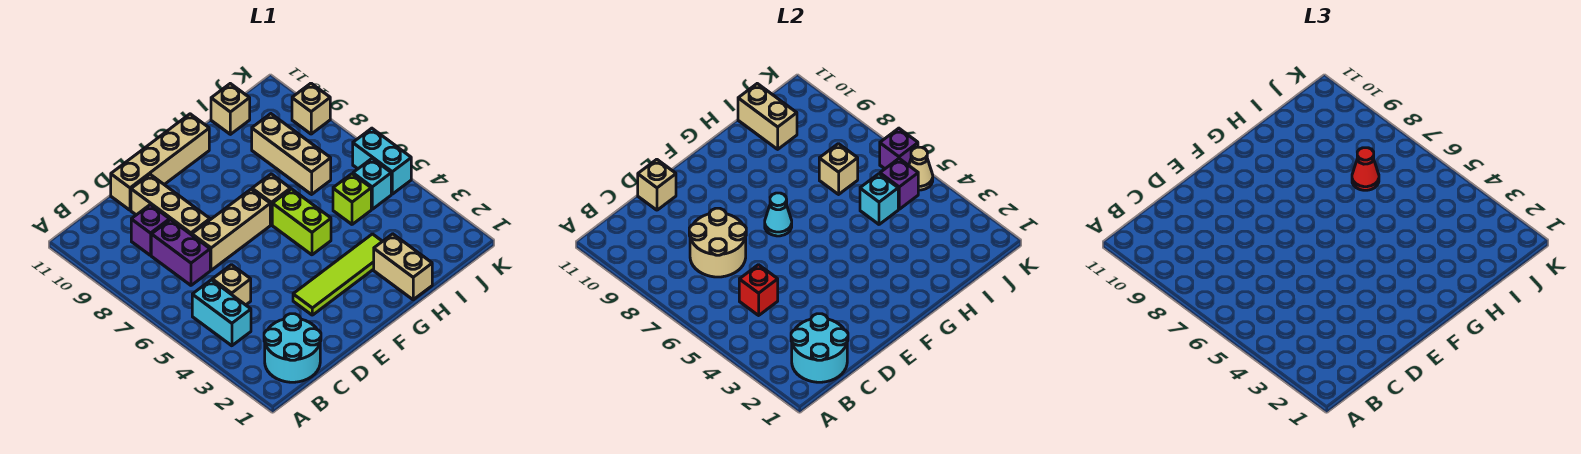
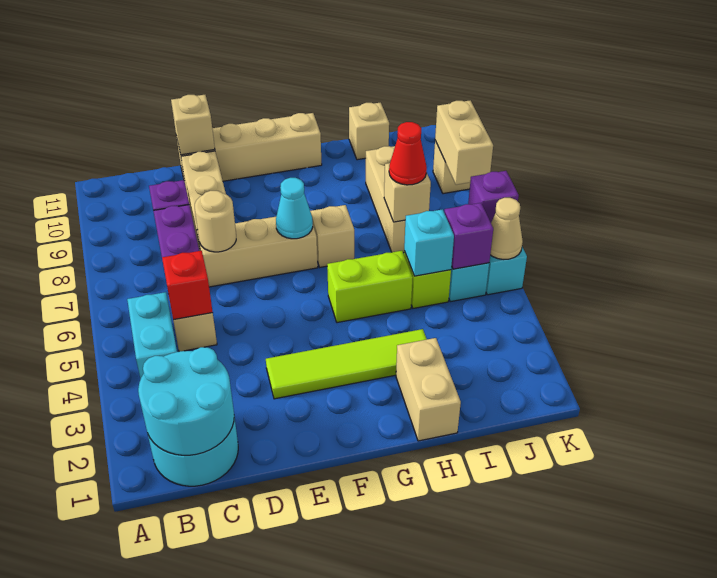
tan round brick C7:D8 level 2 -> tan round brick D7 level 2
lime brick G5:G6 level 1 -> lime brick G5:H5 level 1
tan brick I10:I11 level 2 -> tan brick K8:K9 level 2

